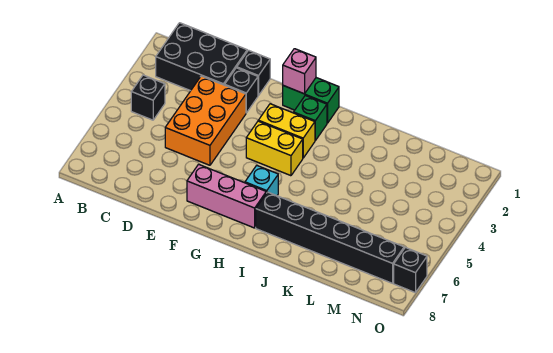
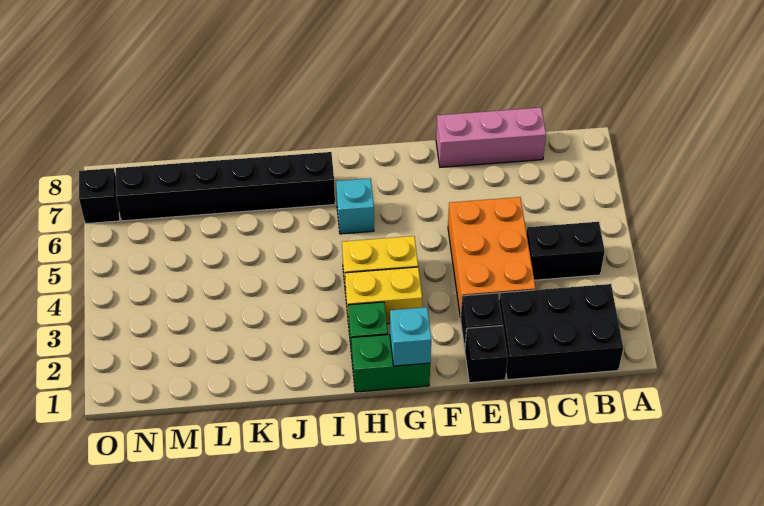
black brick B4 level 1 -> black brick B4:C4 level 1
pink brick F7:H7 level 1 -> pink brick C8:E8 level 1
pink brick G1 level 2 -> cyan brick G1 level 2

